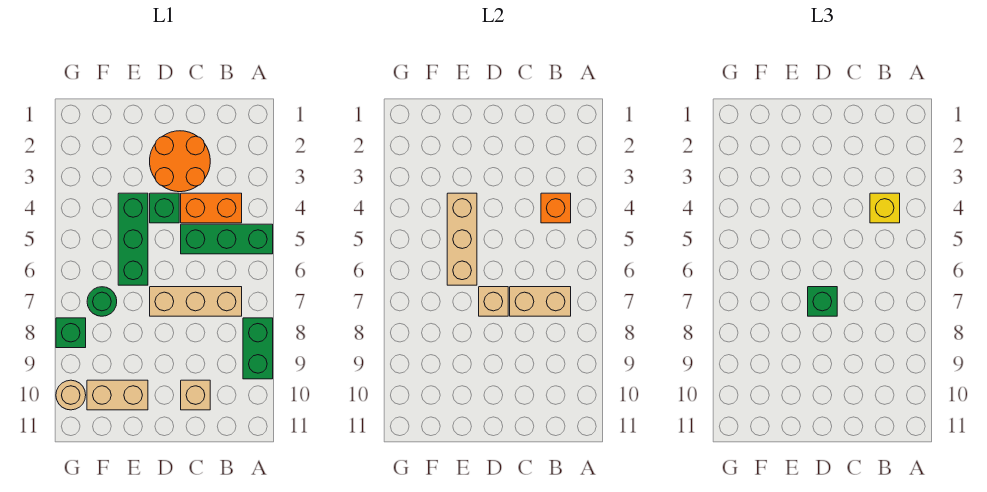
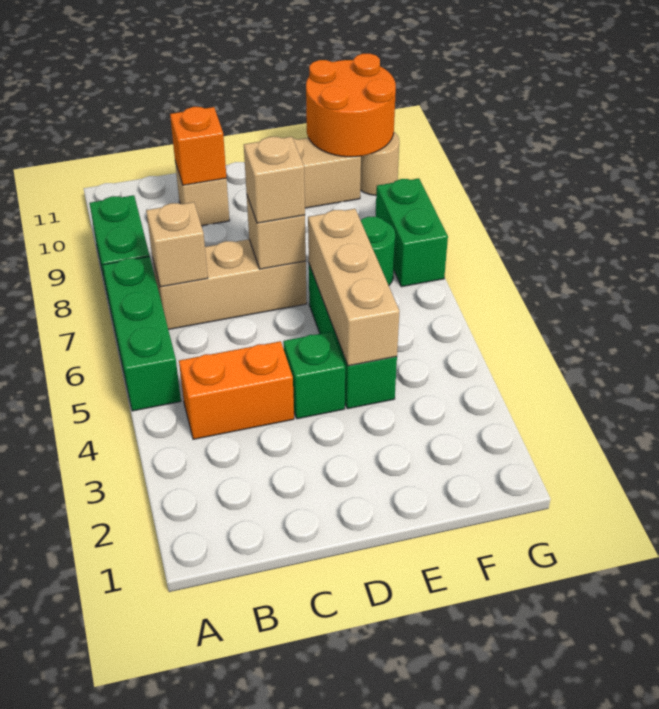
green brick A5:C5 level 1 -> green brick A5:A7 level 1
orange brick B4 level 2 -> orange brick C10 level 2
yellow brick B4 level 3 -> none
tan brick B7:C7 level 2 -> tan brick B7 level 2
orange round brick C2:D3 level 1 -> orange round brick F10:G11 level 2
green brick D7 level 3 -> tan brick D7 level 3
green brick G8 level 1 -> green brick G7:G8 level 1

